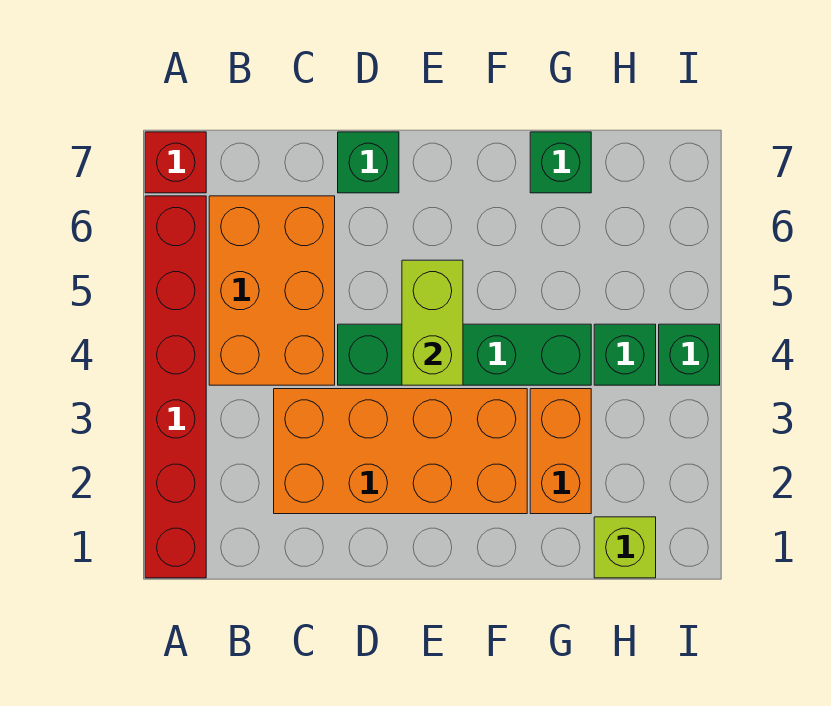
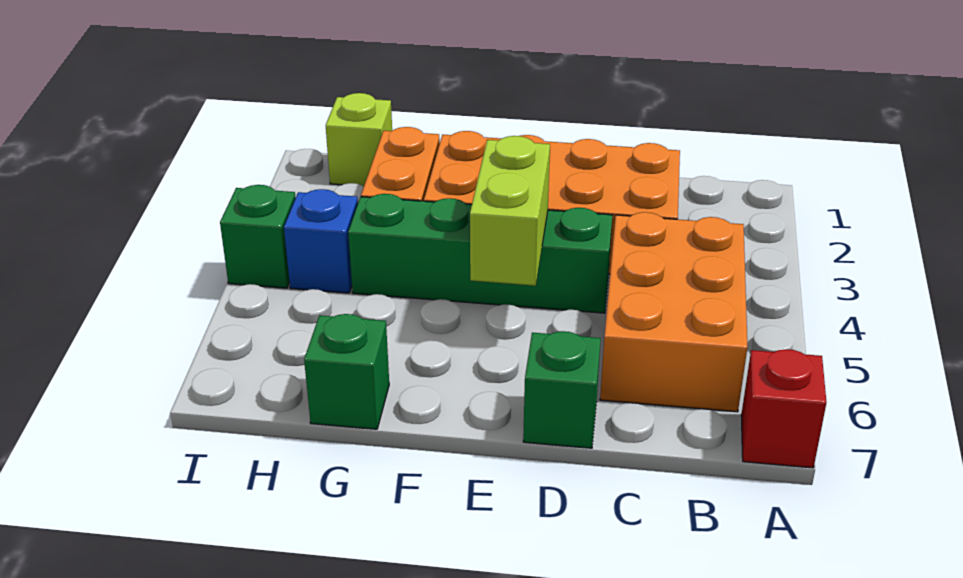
red brick A1:A6 level 1 -> none
green brick H4 level 1 -> blue brick H4 level 1

